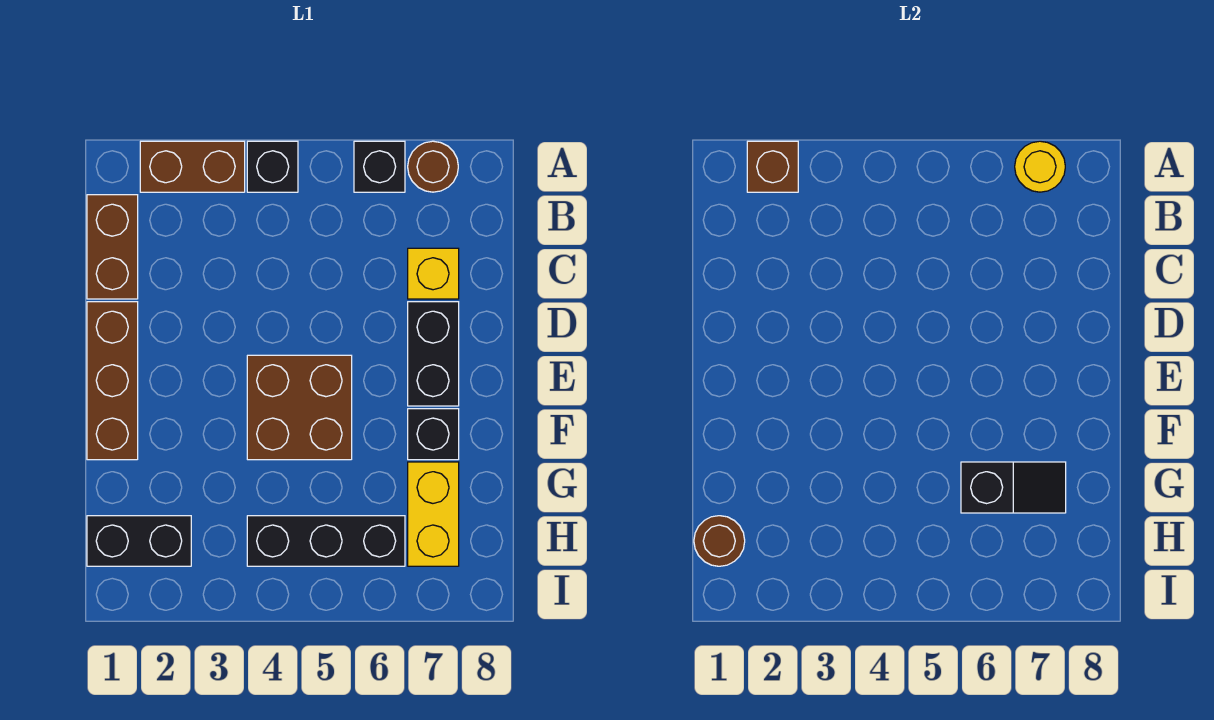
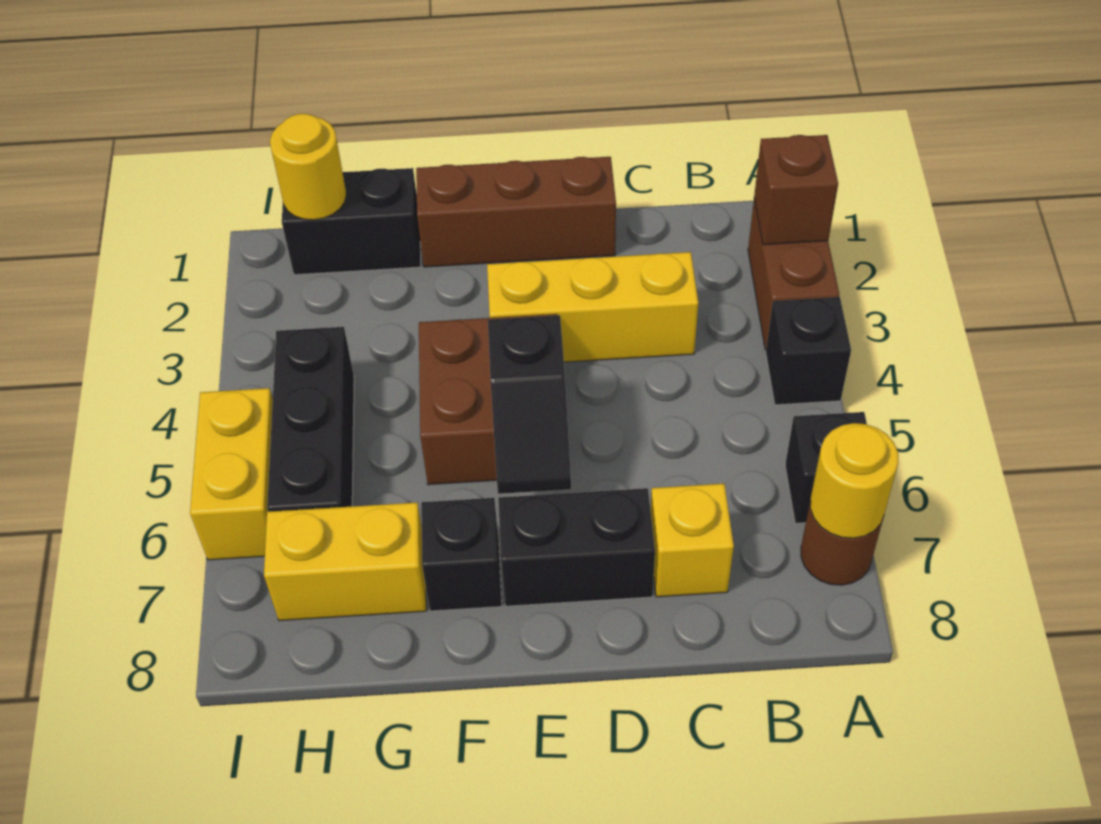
brown brick B1:C1 level 1 -> none
none -> yellow brick C3:E3 level 1
black slope G6:G7 level 2 top 6 -> black slope E5:E6 level 2 top 5
black brick H1:H2 level 1 -> black brick G1:H1 level 1
brown round brick H1 level 2 -> yellow round brick H1 level 2
none -> yellow brick I5:I6 level 1

